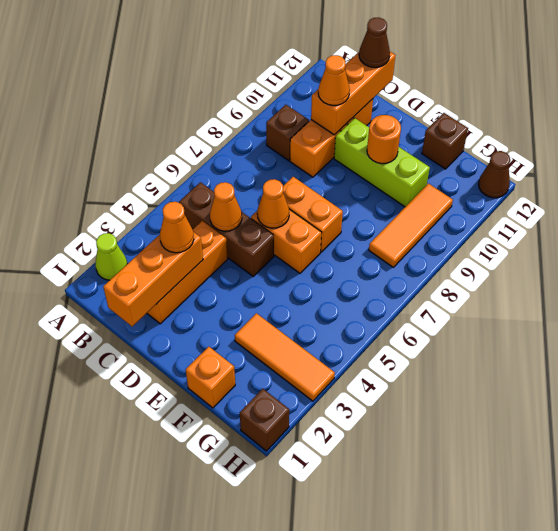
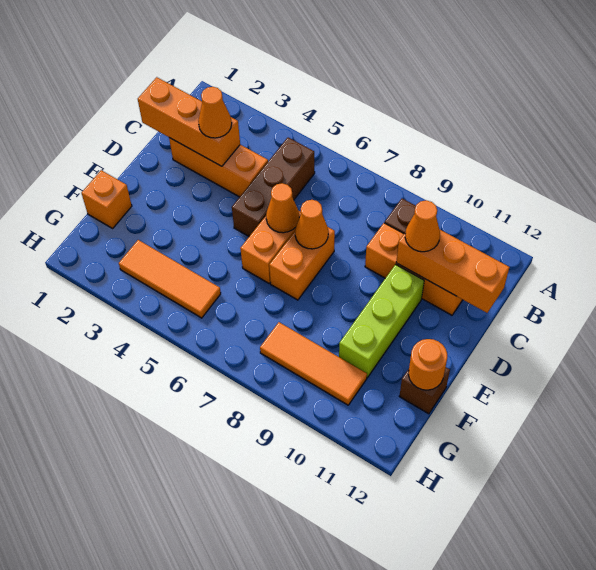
lime cone A2 level 1 -> none
orange cone C5 level 2 -> orange cone D7 level 2
brown cone C12 level 3 -> none
orange round brick E10 level 2 -> orange round brick F12 level 2
orange tile F3:H3 level 1 -> orange tile G3:G5 level 1
brown brick H1 level 1 -> none
brown cone H12 level 1 -> none

